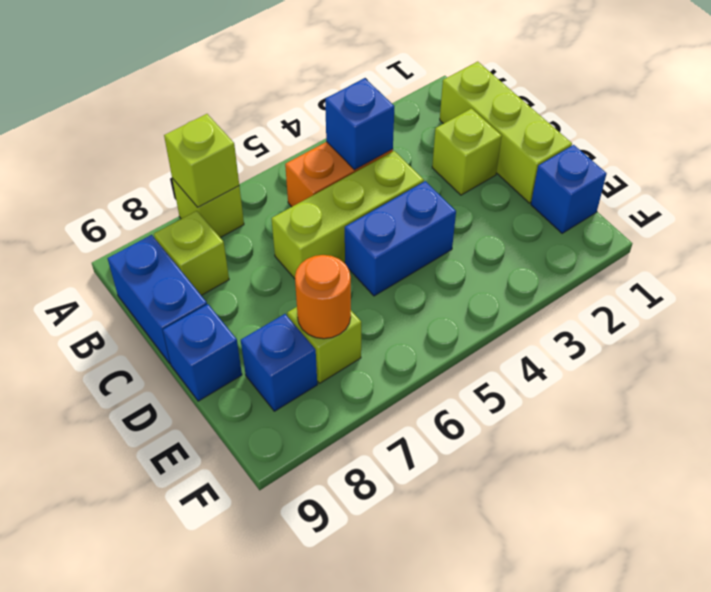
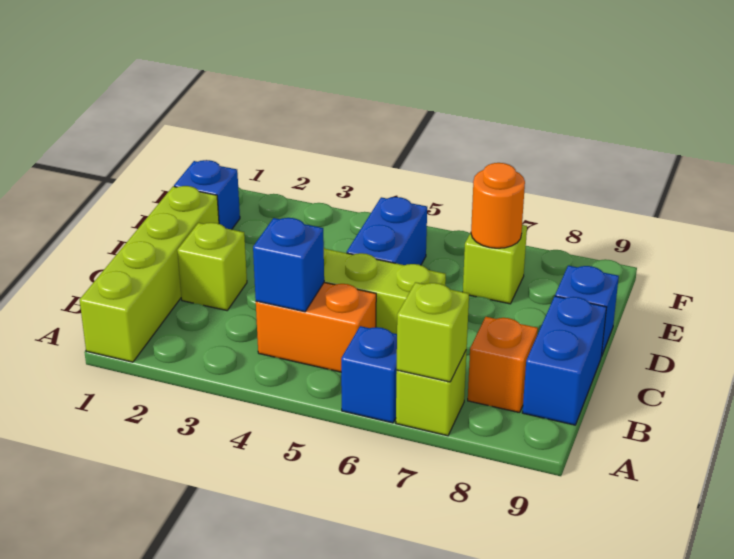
lime brick B1:D1 level 1 -> lime brick A1:D1 level 1
lime brick B8 level 1 -> orange brick B8 level 1
blue brick D4:D5 level 1 -> blue brick D5:E5 level 1
blue brick E8 level 1 -> blue brick A6 level 1

